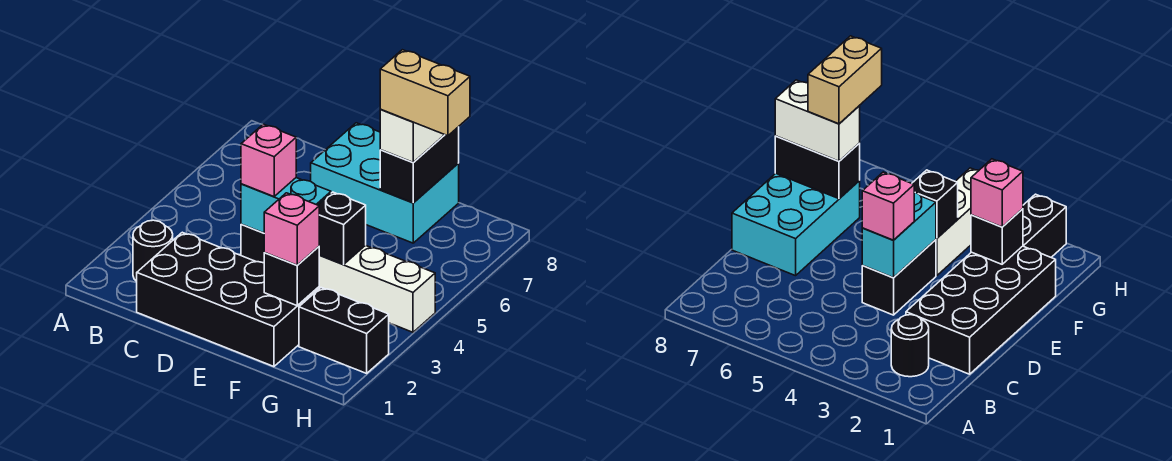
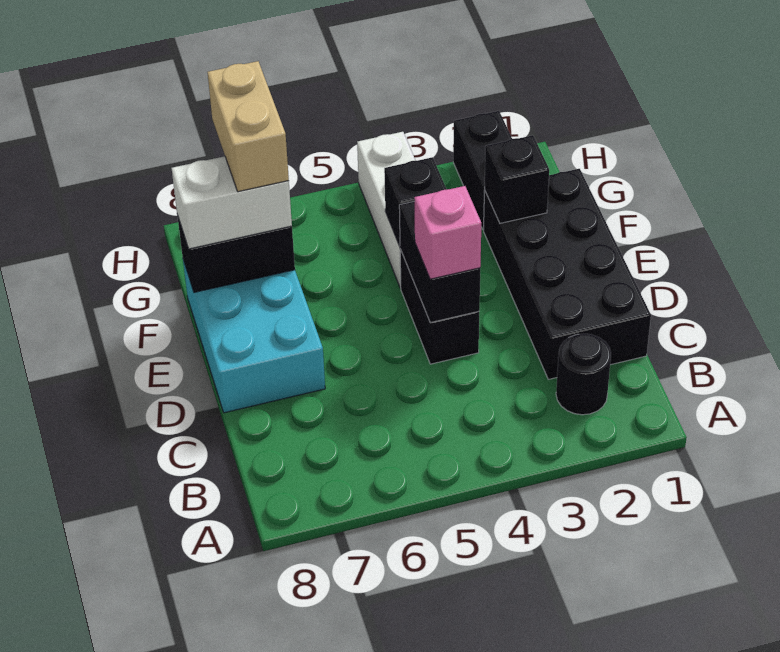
cyan brick D4:E4 level 2 -> black brick D4:E4 level 2
pink brick F2 level 3 -> none

